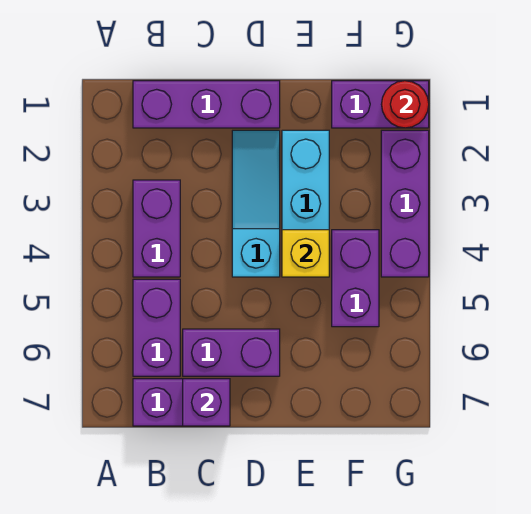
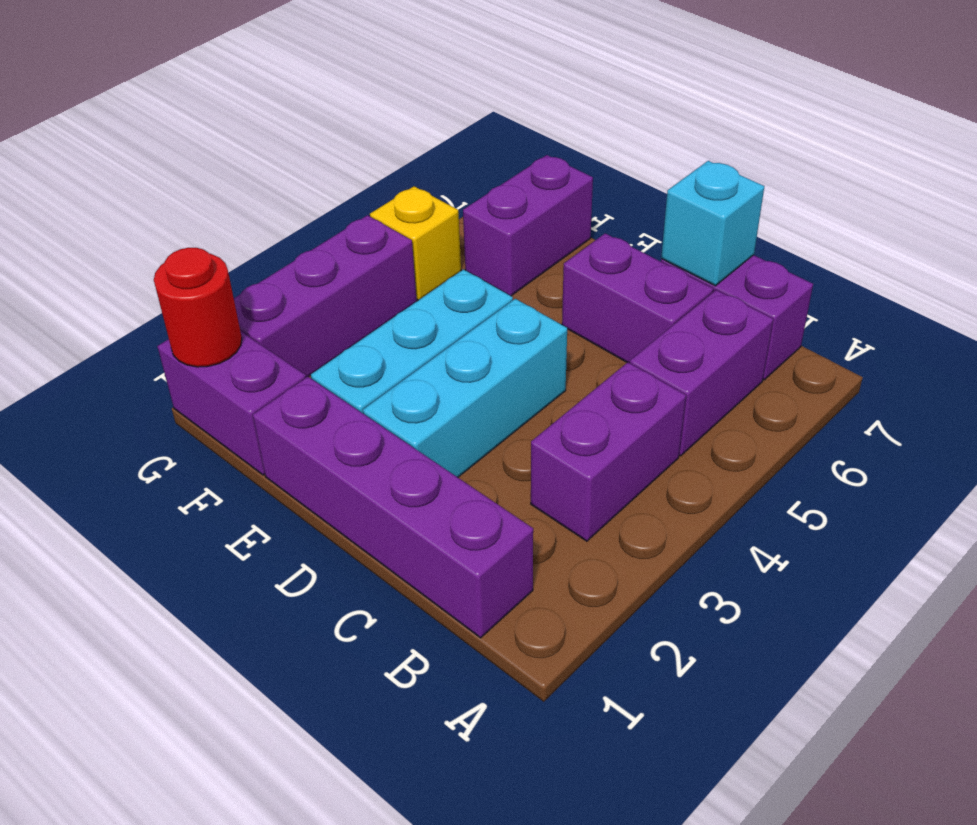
purple brick B1:D1 level 1 -> purple brick B1:E1 level 1
purple brick C7 level 2 -> cyan brick C7 level 2
cyan slope D2:D4 level 1 top 4 -> cyan brick D2:D4 level 1
yellow brick E4 level 2 -> yellow brick G5 level 1
purple brick F4:F5 level 1 -> purple brick F6:F7 level 1

